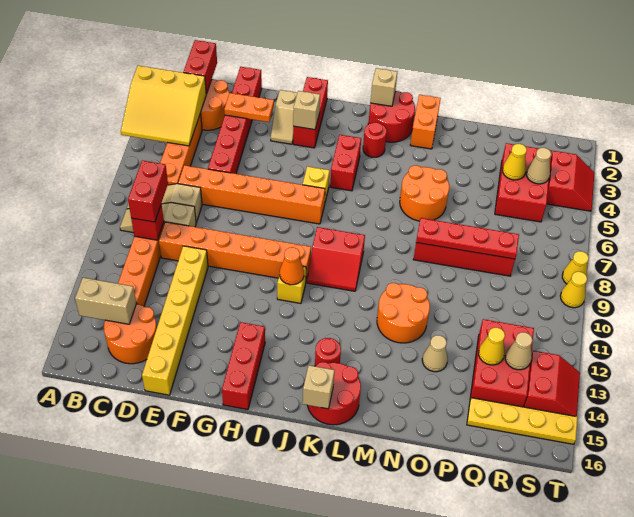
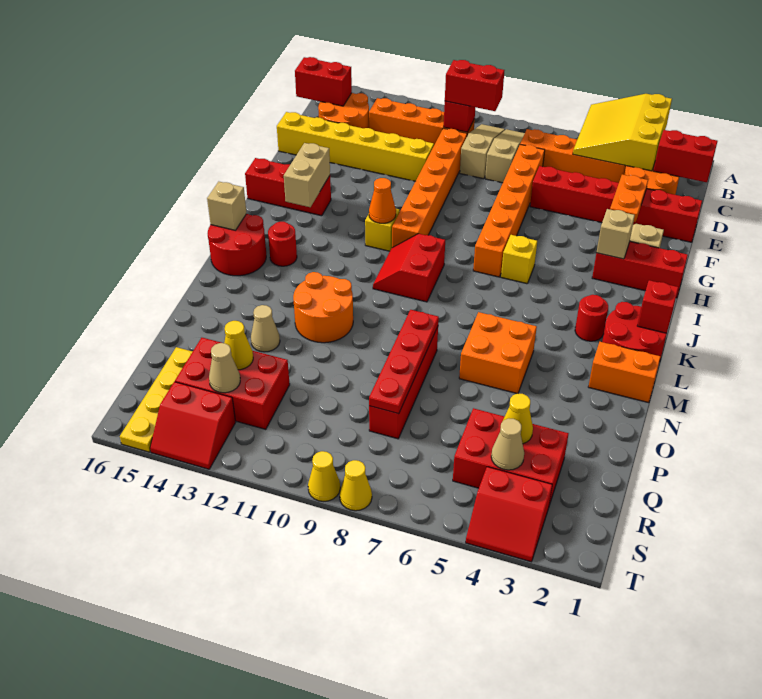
tan brick B14:C14 level 2 -> tan brick H14:I14 level 2
red brick J4:J5 level 1 -> red brick C15:C16 level 2
tan brick K1 level 2 -> red brick K1 level 2
orange round brick M5:N6 level 1 -> orange brick M5:N6 level 1

